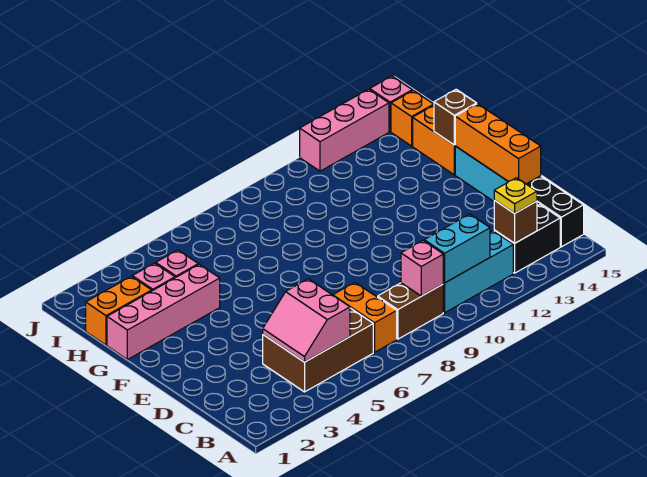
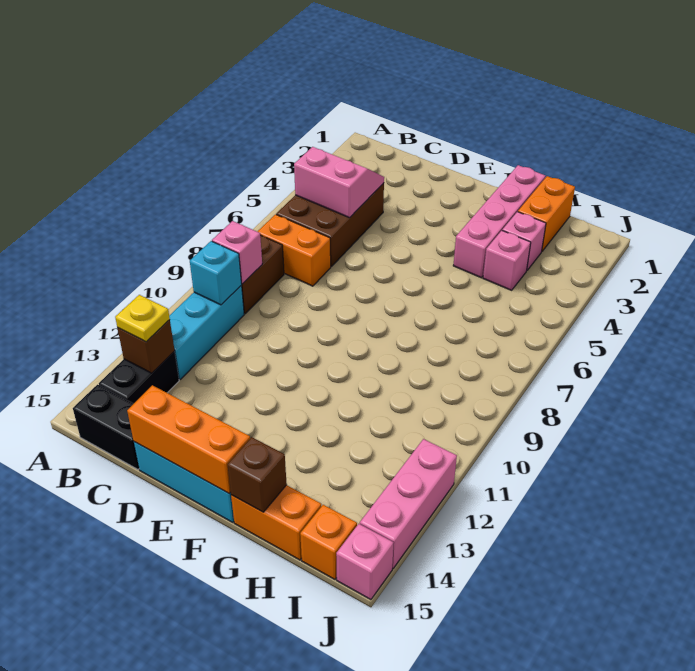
cyan brick B10:B11 level 2 -> cyan brick B10 level 2

